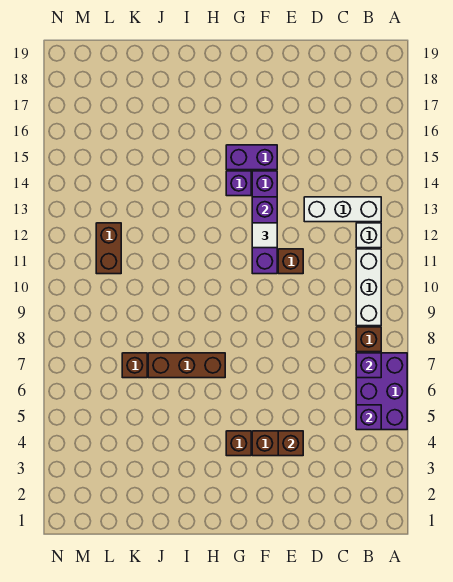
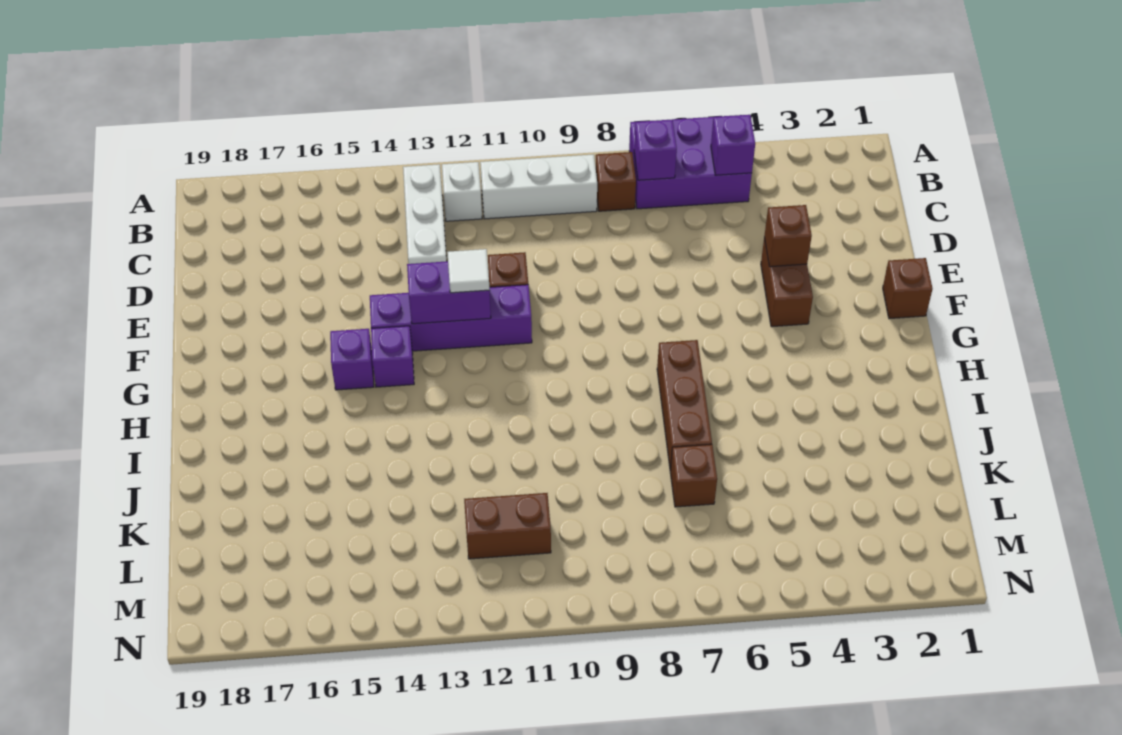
purple brick F15:G15 level 1 -> purple brick G15 level 1
brown brick G4 level 1 -> brown brick F1 level 1

